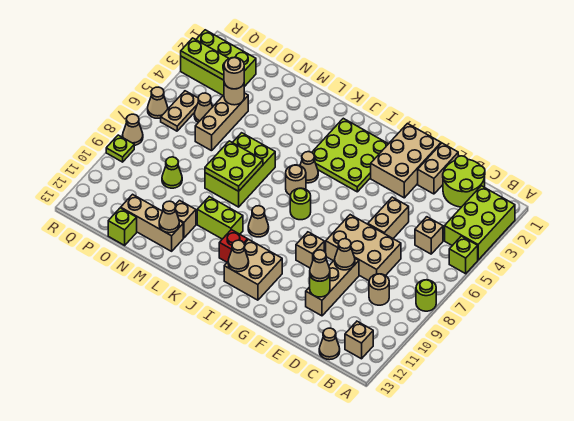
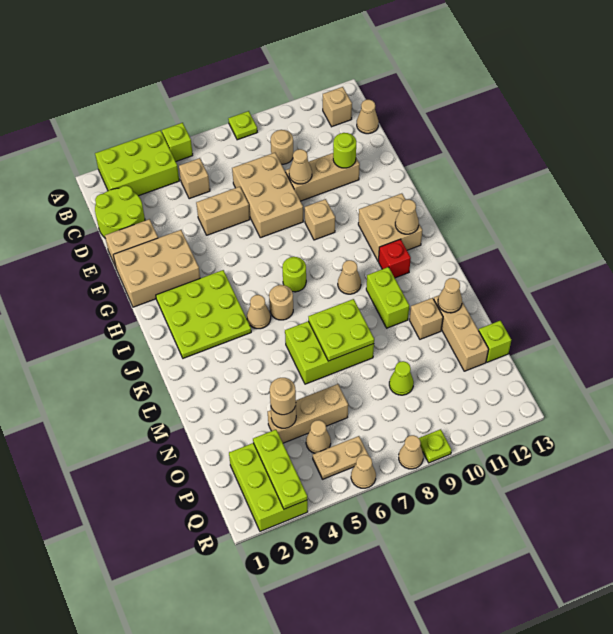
lime round brick A8 level 1 -> lime plate A8 level 1
tan cone E11 level 3 -> none

